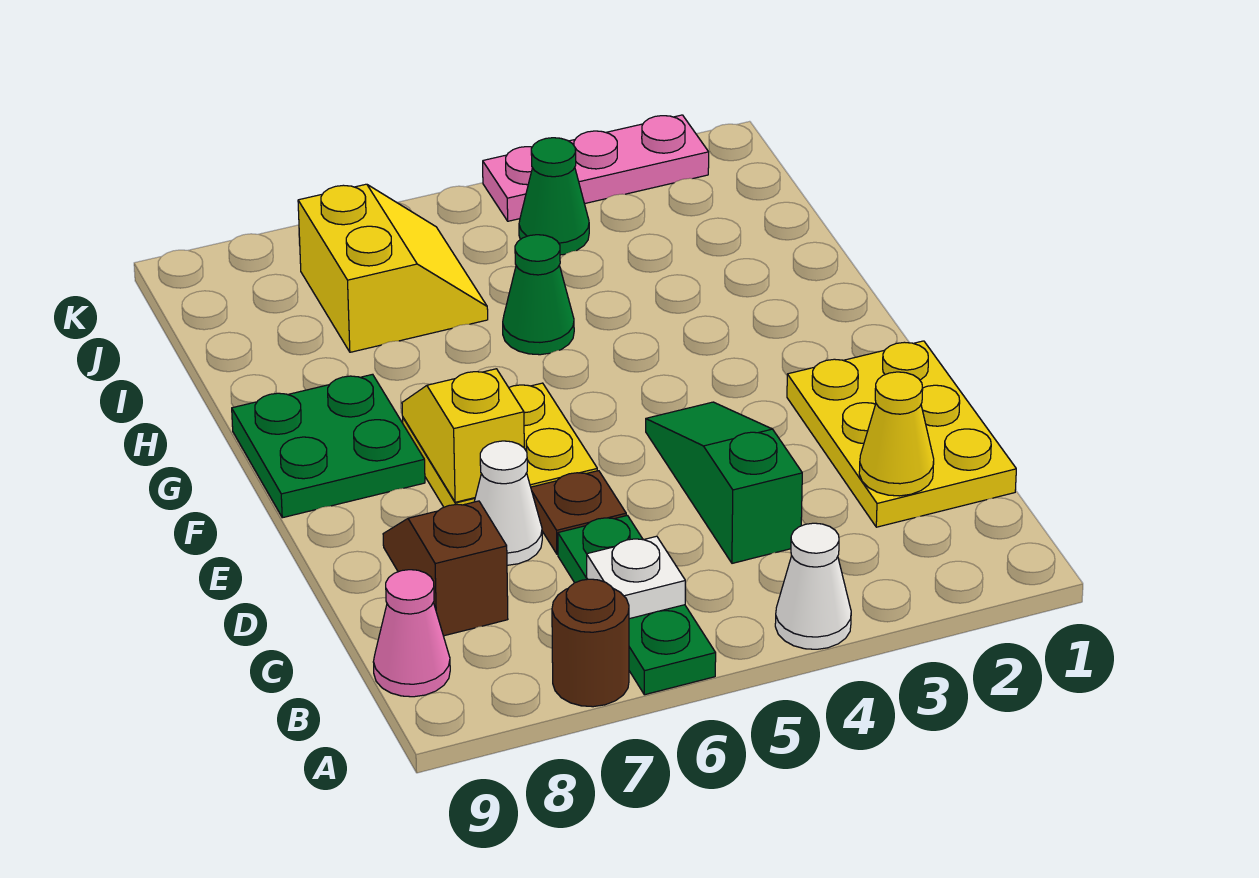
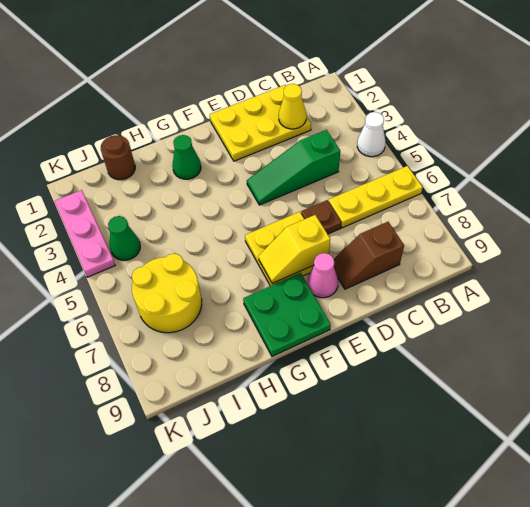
green plate A6:C6 level 1 -> yellow plate A6:C6 level 1
brown round brick A7 level 1 -> brown round brick I1 level 1
white plate B6 level 2 -> none
pink cone B9 level 1 -> pink cone E8 level 1
white cone D7 level 1 -> none
green cone H5 level 1 -> green cone G2 level 1
yellow slope I6:J7 level 1 top 7 -> yellow round brick I6:J7 level 1

